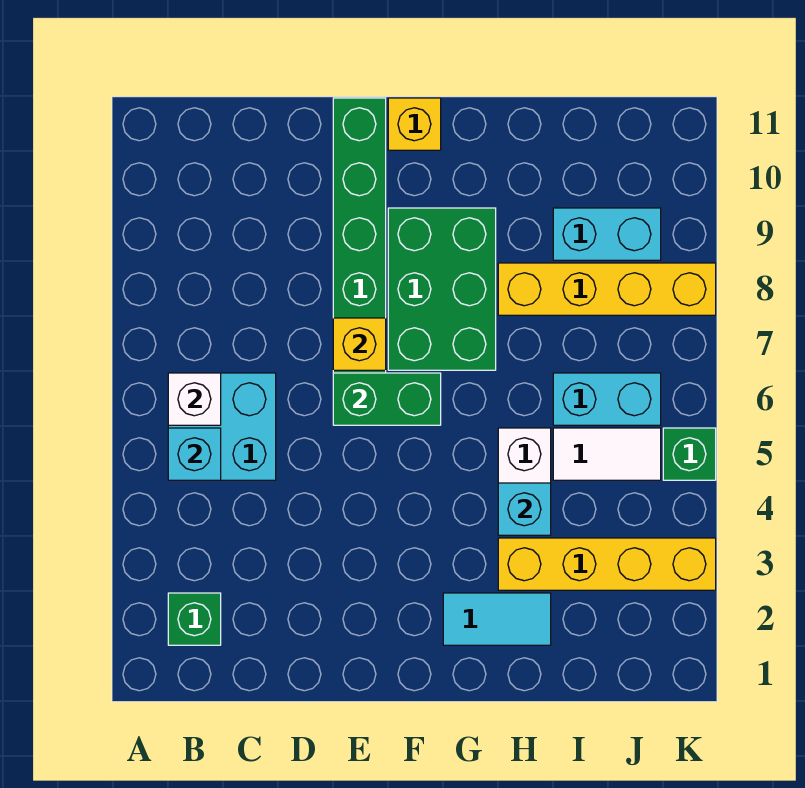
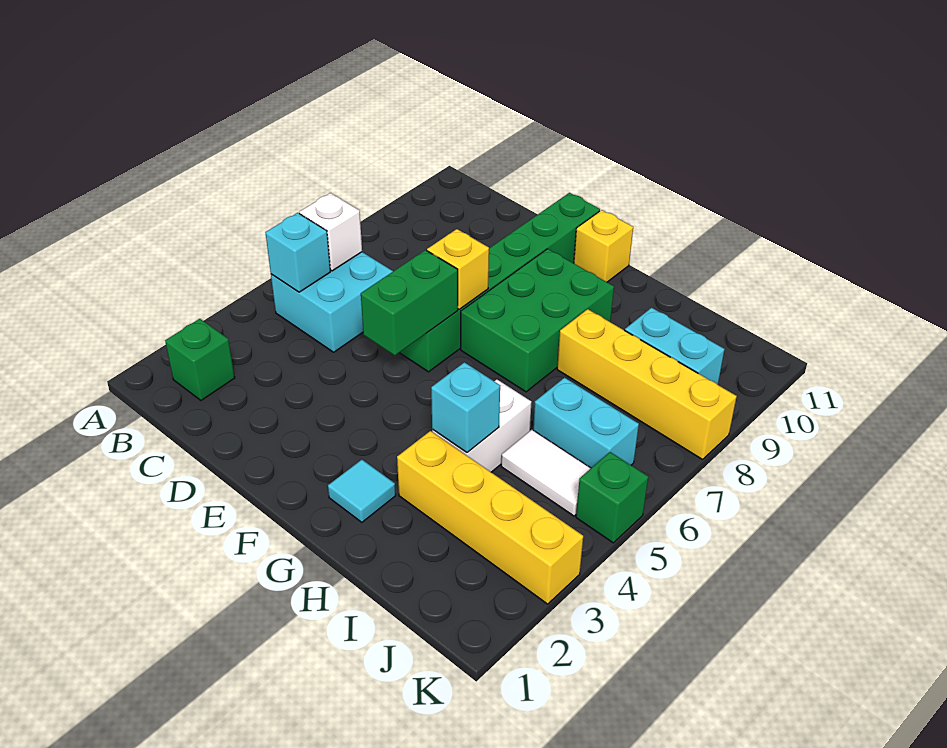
green brick E6:F6 level 2 -> green brick E5:E6 level 2
cyan tile G2:H2 level 1 -> cyan tile G2 level 1

